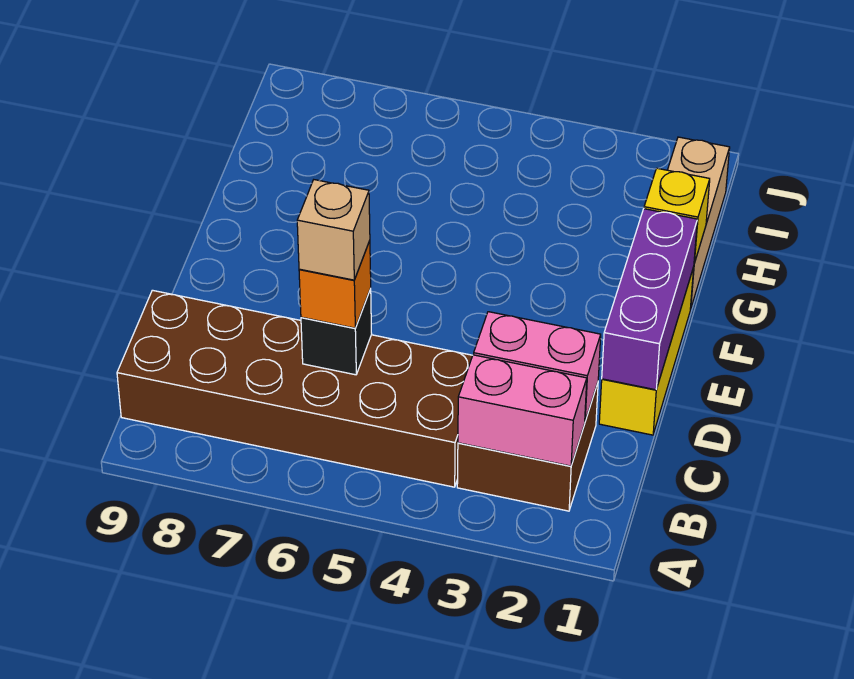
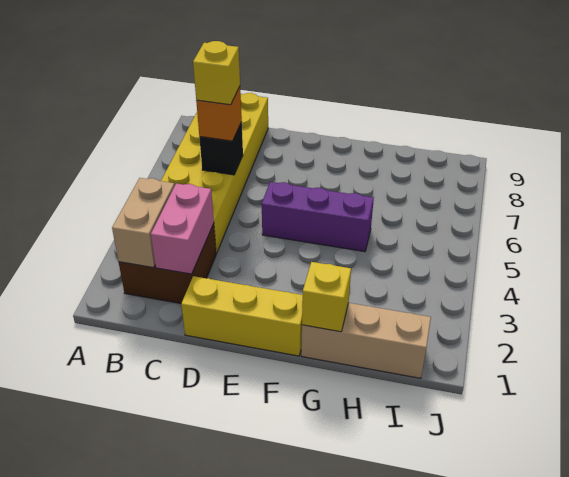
pink brick B2:B3 level 2 -> tan brick B2:B3 level 2
brown brick B4:C9 level 1 -> yellow brick B4:C9 level 1
tan brick C6 level 4 -> yellow brick C6 level 4
purple brick D1:F1 level 2 -> purple brick E5:G5 level 1

